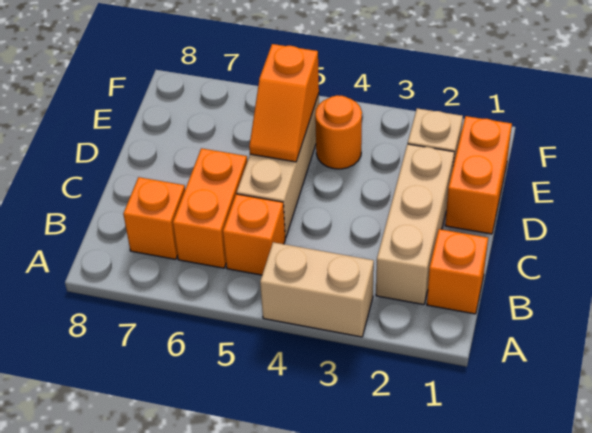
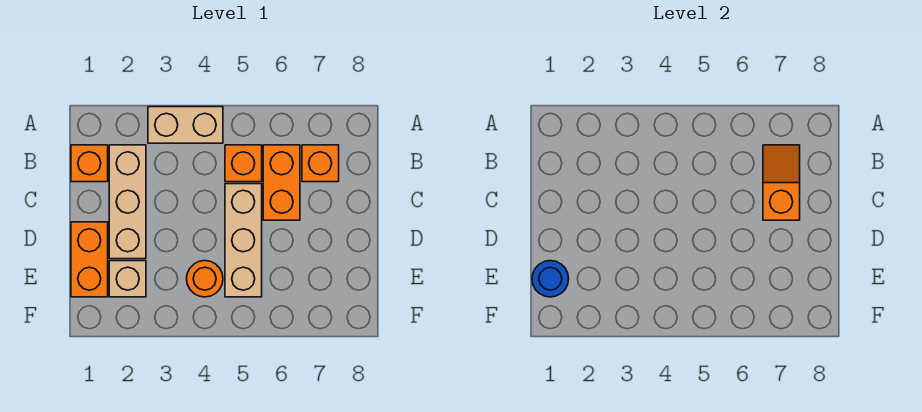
orange slope D5:E5 level 2 top E -> orange slope B7:C7 level 2 top C
none -> blue round brick E1 level 2

